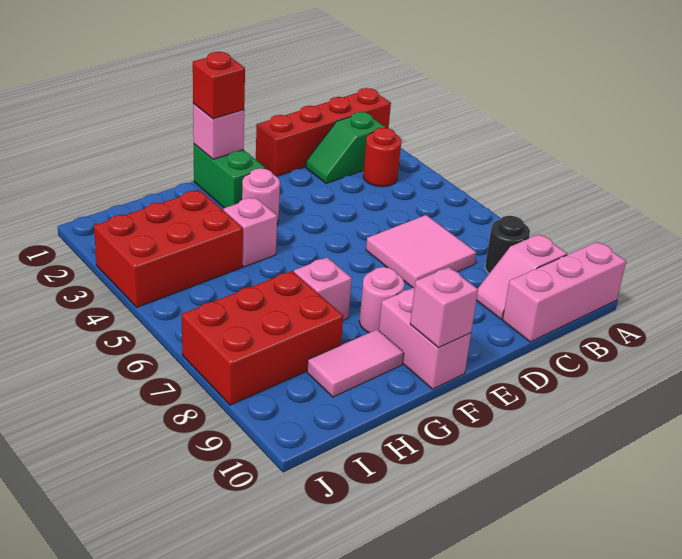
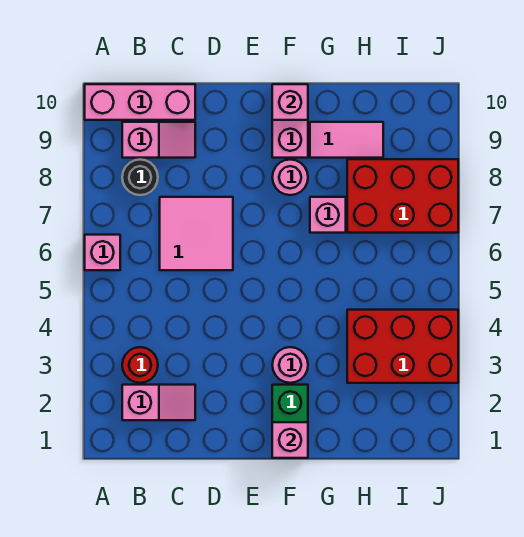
red brick A1:D1 level 1 -> none
green slope B2:C2 level 1 top B -> pink slope B2:C2 level 1 top B
red brick F1 level 3 -> none
pink brick G4 level 1 -> pink brick A6 level 1

